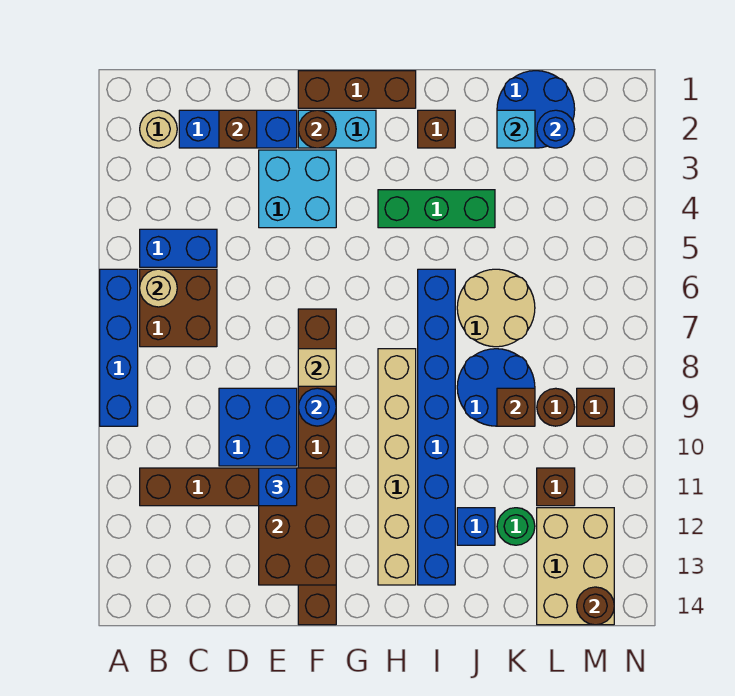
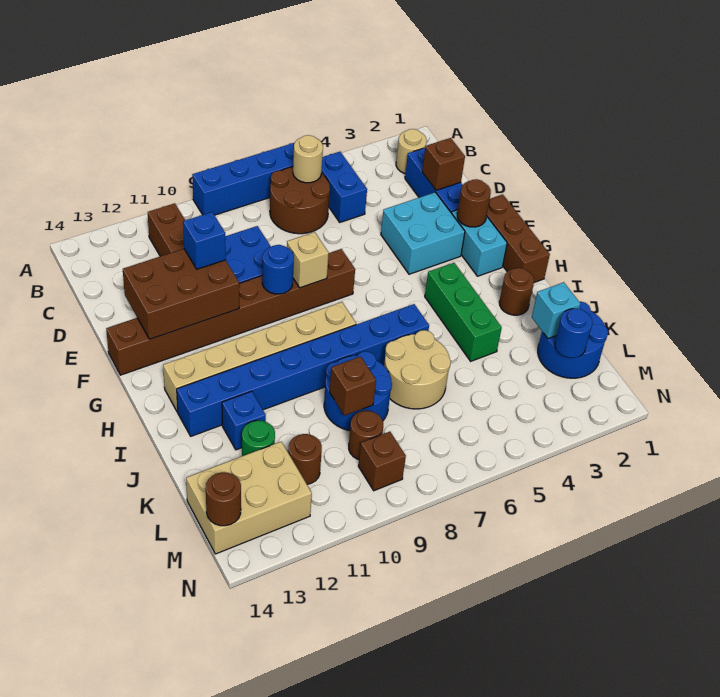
brown brick B6:C7 level 1 -> brown round brick B6:C7 level 1
brown brick I2 level 1 -> brown round brick I2 level 1
brown brick L11 level 1 -> brown round brick L11 level 1

